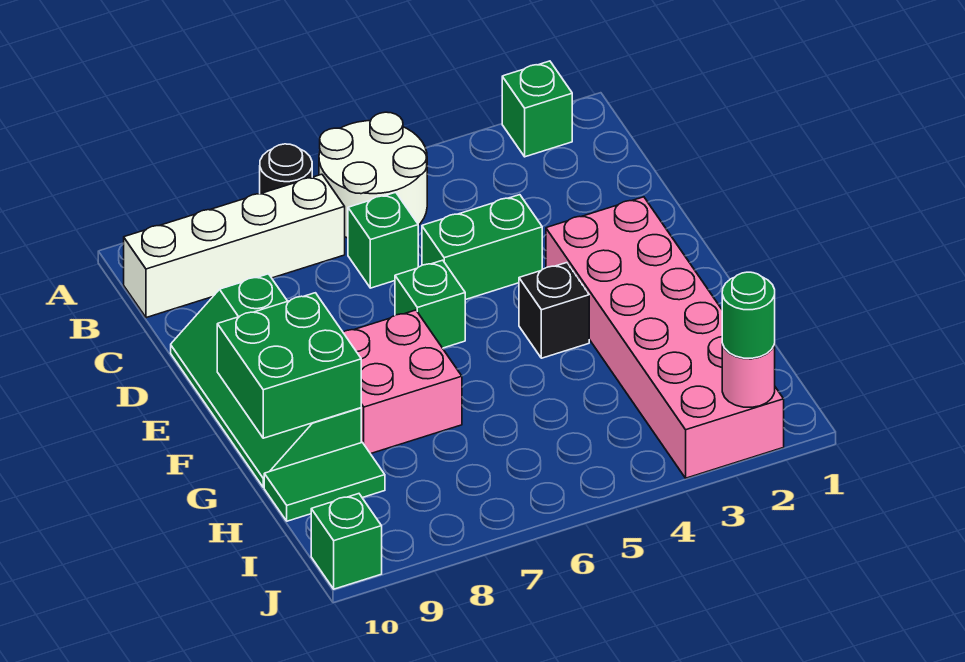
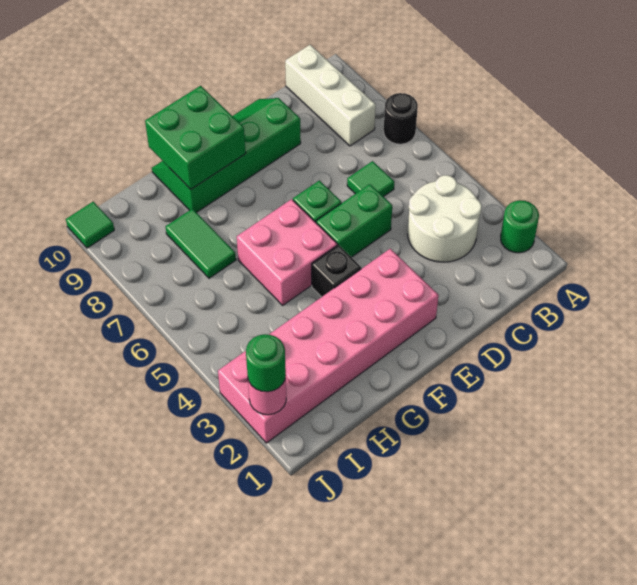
green brick A2 level 1 -> green round brick A2 level 1
white round brick A5:B6 level 1 -> white round brick B3:C4 level 1
white brick B7:B10 level 1 -> white brick B8:B10 level 1
green brick C6 level 1 -> green tile C6 level 1
green brick D4:D5 level 1 -> green brick D5:E5 level 1
pink brick F7:G8 level 1 -> pink brick F5:G6 level 1
green tile H9:H10 level 1 -> green tile H7:H8 level 1
green brick J10 level 1 -> green tile J10 level 1

